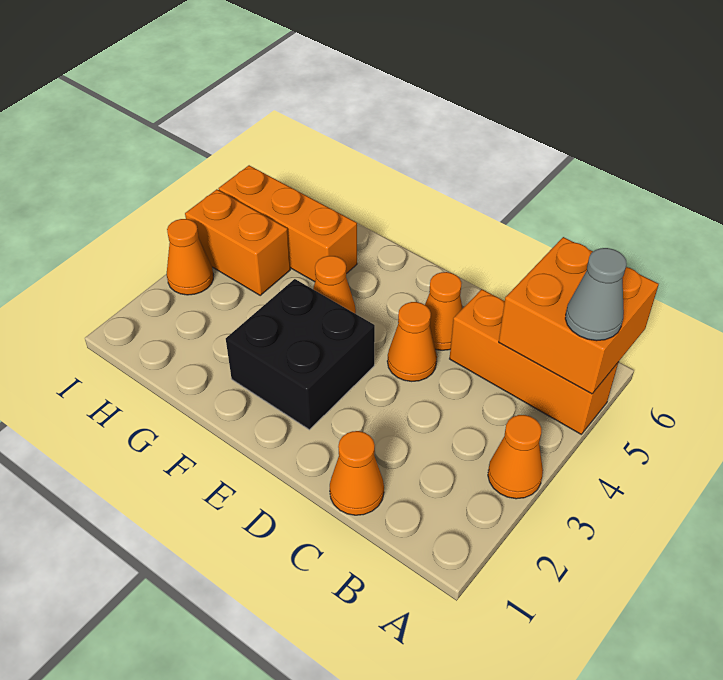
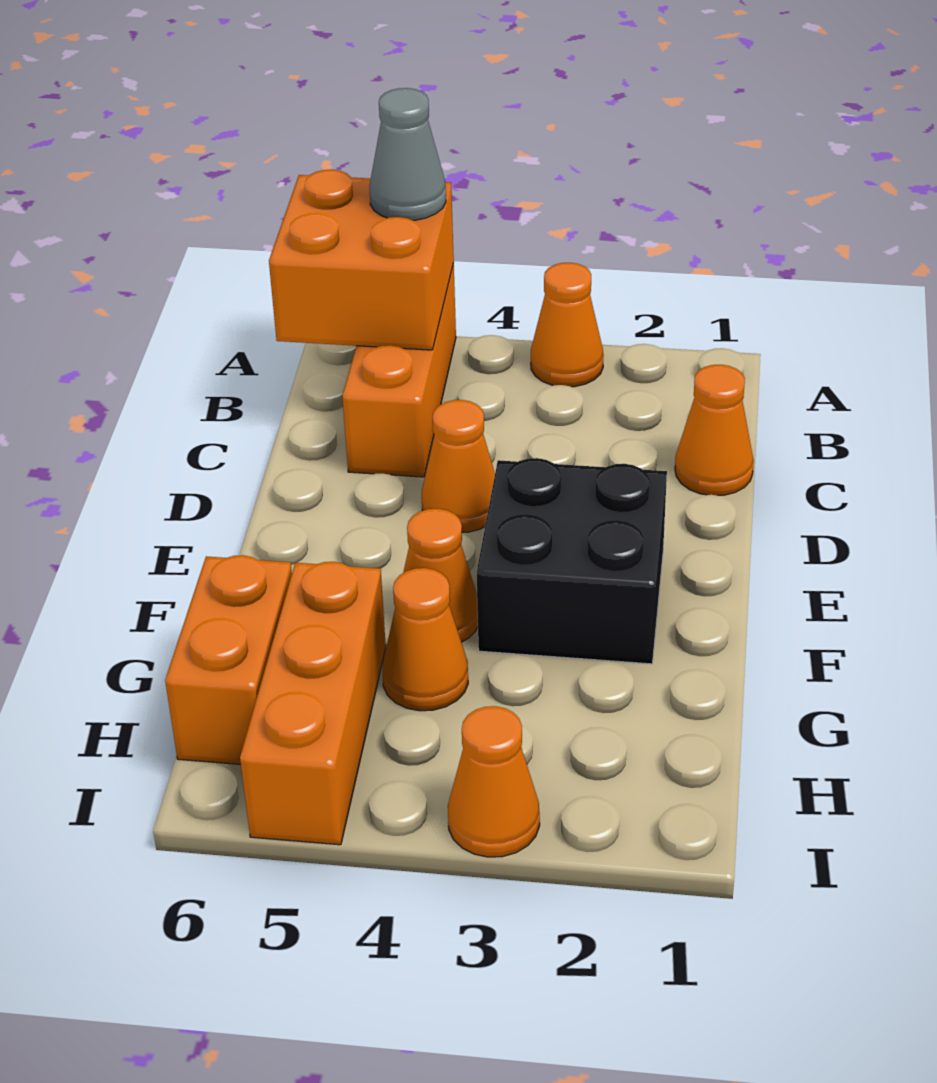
orange cone D5 level 1 -> orange cone G4 level 1
orange brick H4:I4 level 1 -> orange brick G6:H6 level 1

